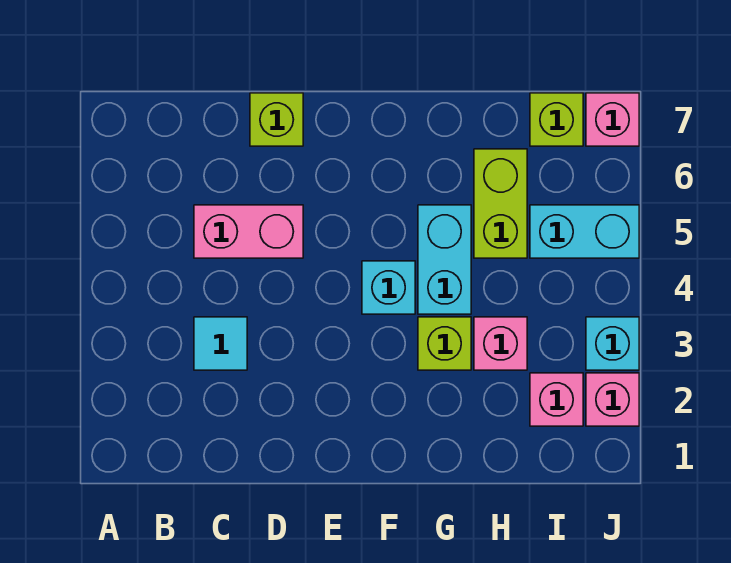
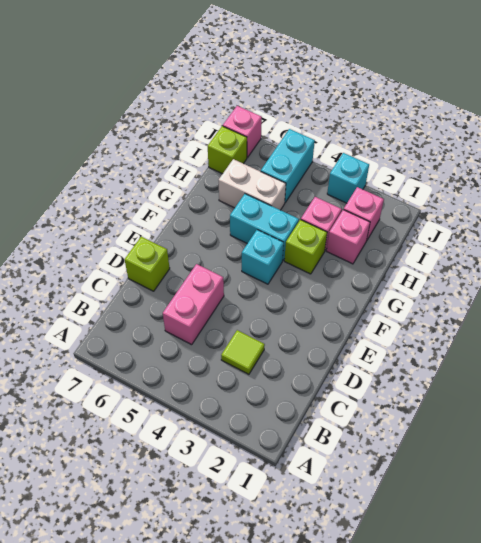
cyan tile C3 level 1 -> lime tile C3 level 1
lime brick H5:H6 level 1 -> white brick H5:H6 level 1
pink brick J2 level 1 -> pink brick H2 level 1

